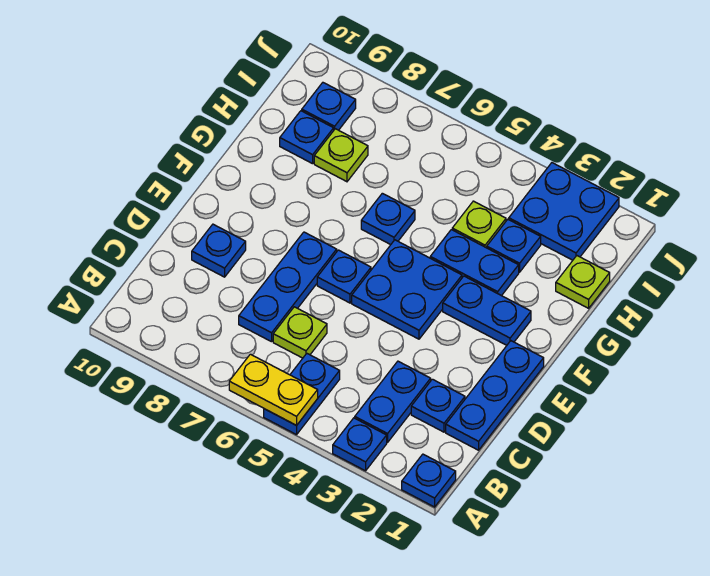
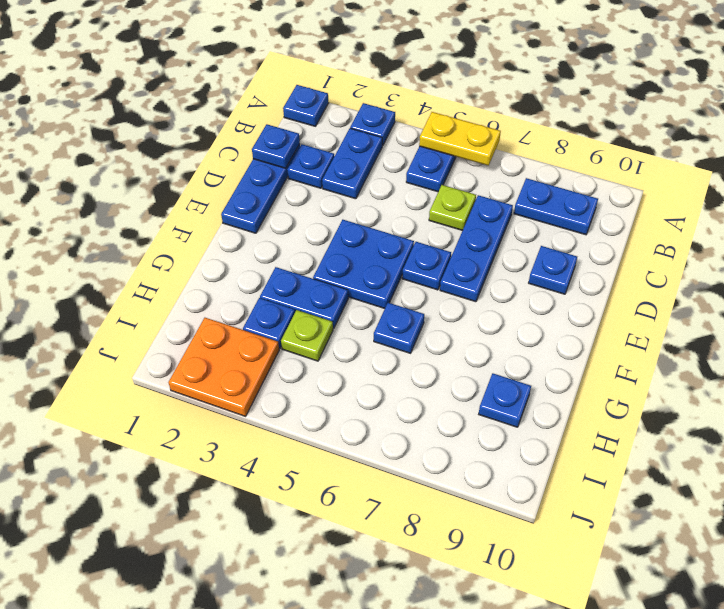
blue plate F2:F3 level 1 -> blue plate B8:B9 level 1
lime plate H1 level 1 -> none
lime plate H8 level 1 -> none
blue plate I2:J3 level 1 -> orange plate I2:J3 level 1
blue plate I9 level 1 -> blue plate C1 level 2

